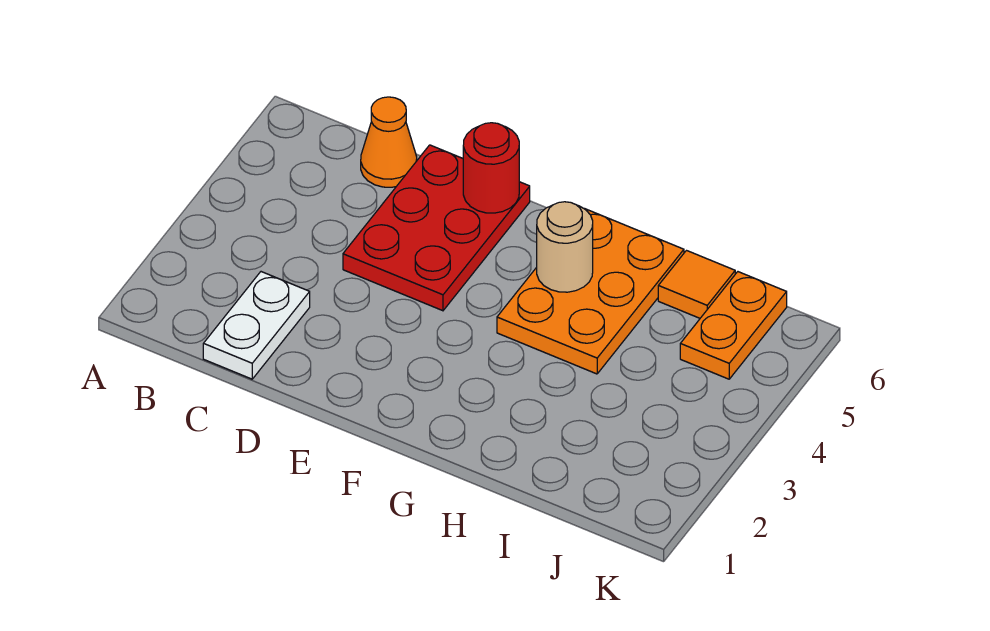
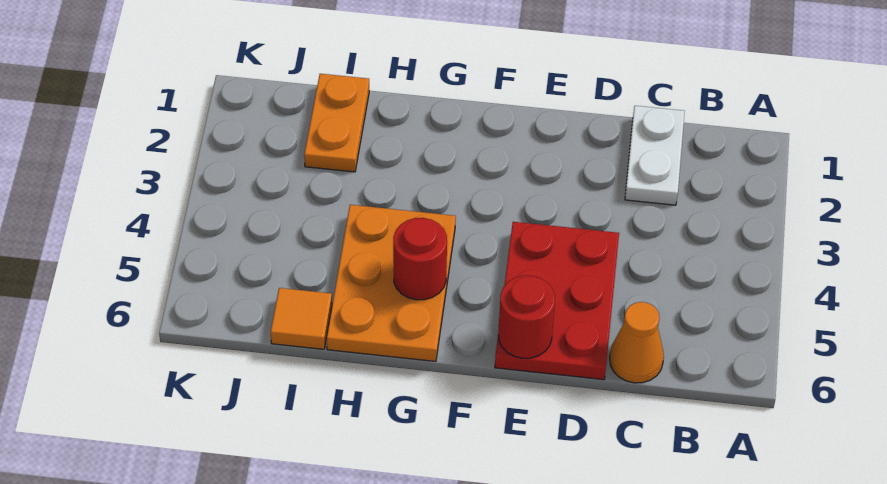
tan round brick G5 level 2 -> red round brick G5 level 2
orange plate J5:J6 level 1 -> orange plate I1:I2 level 1

